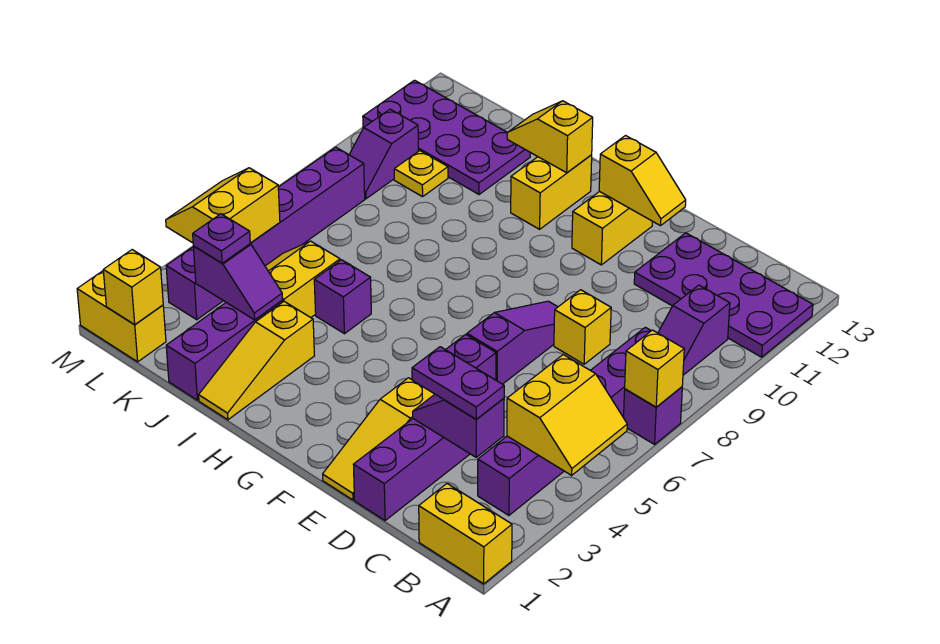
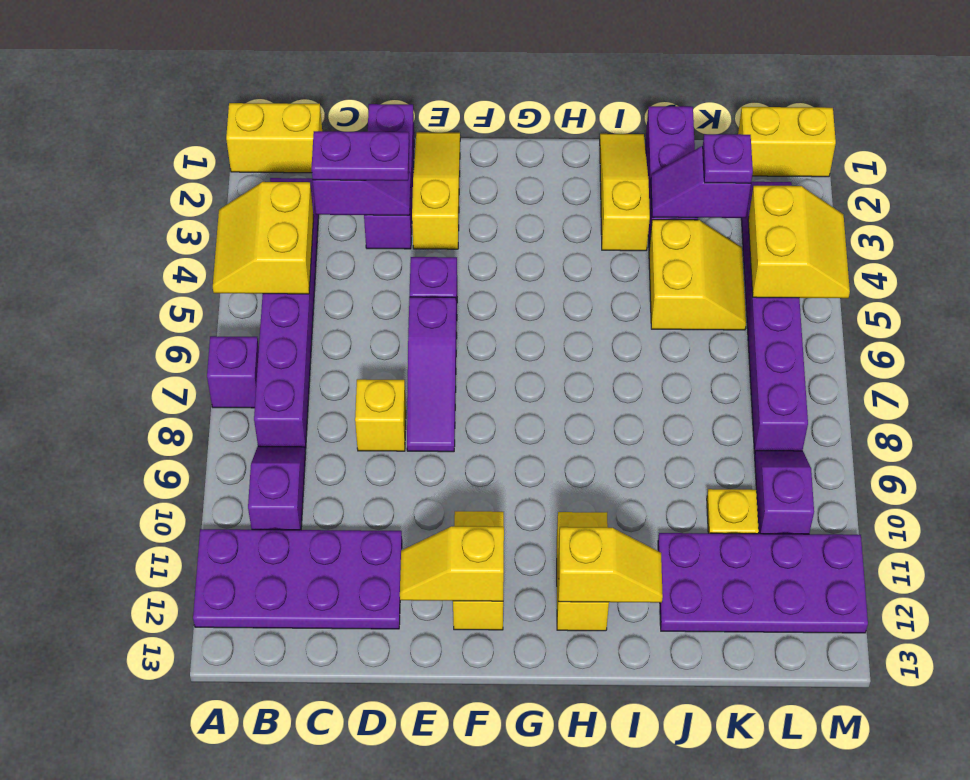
yellow brick A7 level 2 -> none
purple brick I5 level 1 -> none
yellow brick L1 level 2 -> none

